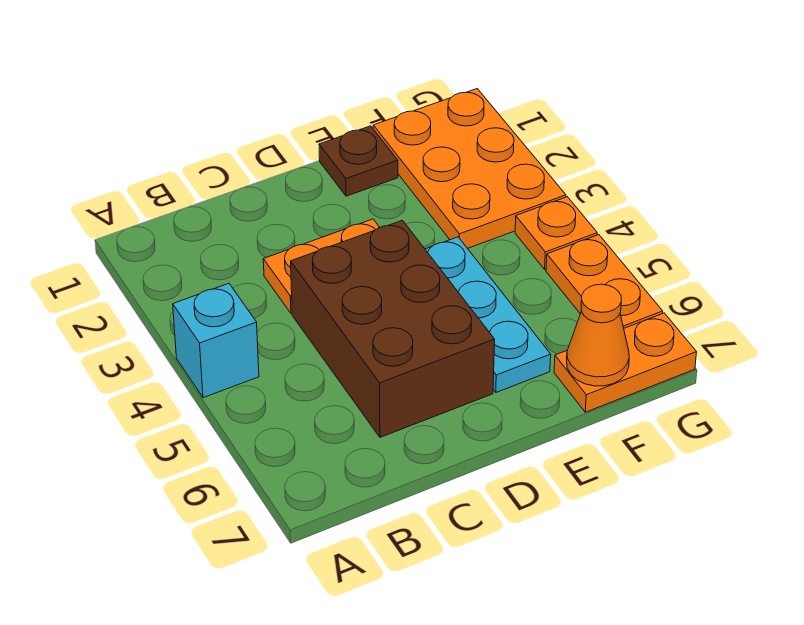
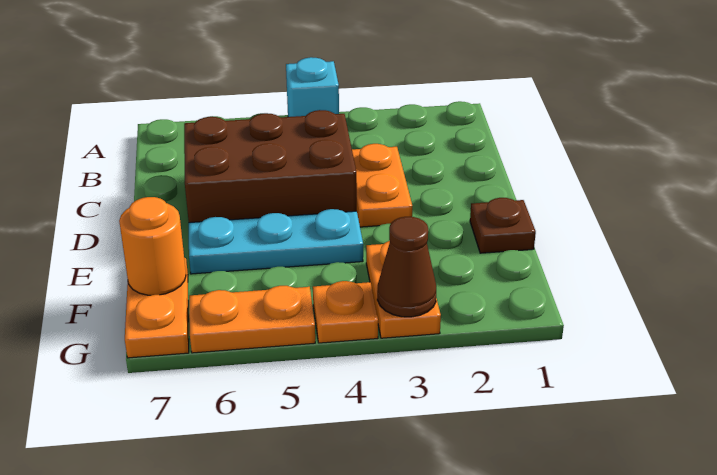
orange plate F1:G3 level 1 -> orange plate F3:G3 level 1
orange cone F7 level 2 -> orange round brick F7 level 2
none -> brown cone G3 level 2

